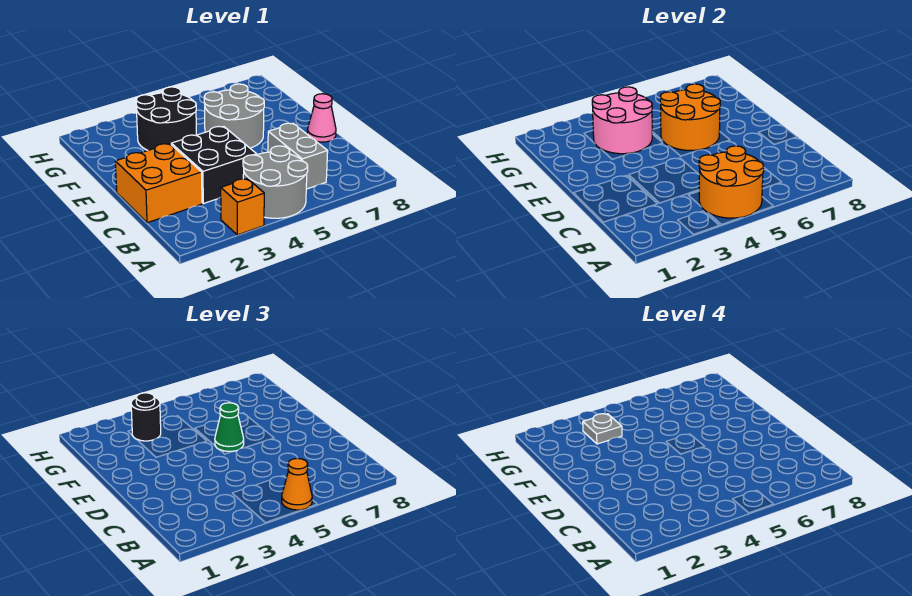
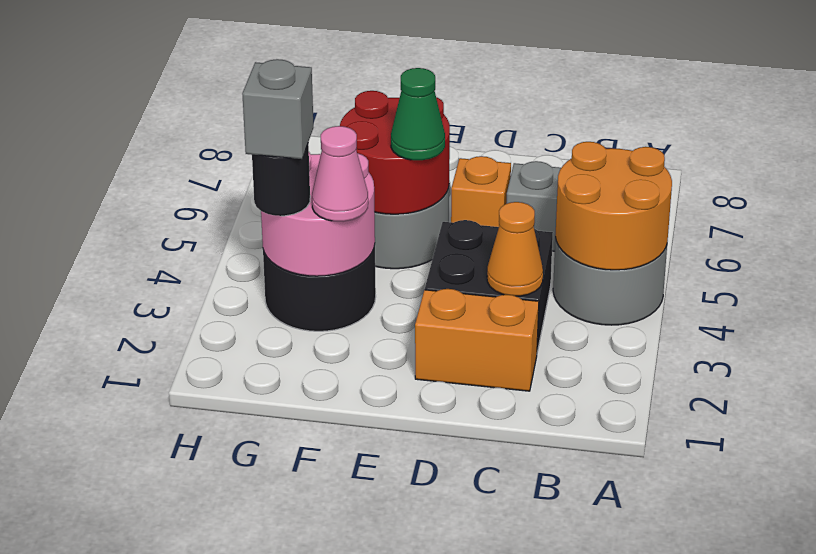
orange brick A3 level 1 -> orange brick D6 level 1
orange cone A5 level 3 -> orange cone C3 level 2
orange brick C1:D2 level 1 -> orange brick C2:D2 level 1
pink cone D8 level 1 -> pink cone F3 level 3
orange round brick E5:F6 level 2 -> red round brick E5:F6 level 2
grey plate G3 level 4 -> grey brick G3 level 4

